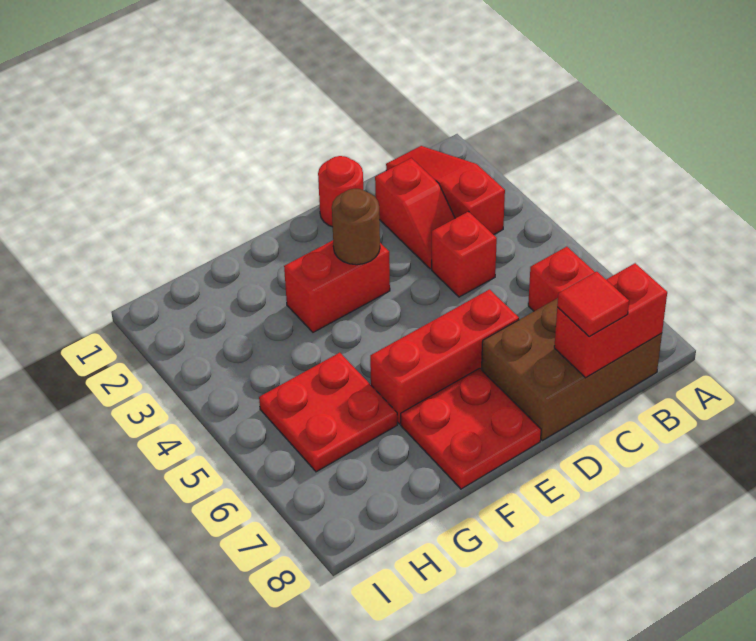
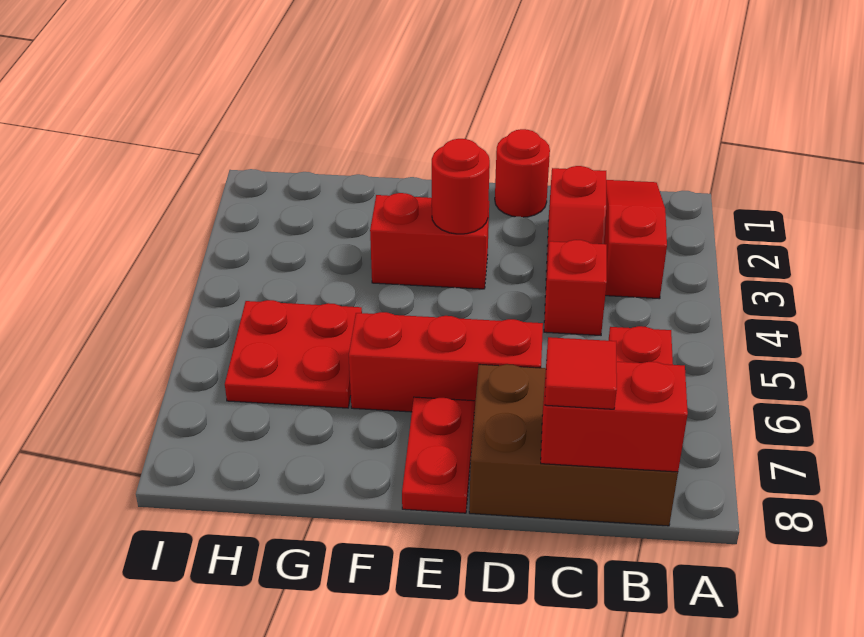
brown round brick E3 level 2 -> red round brick E3 level 2
red plate E7:F8 level 1 -> red plate E7:E8 level 1

